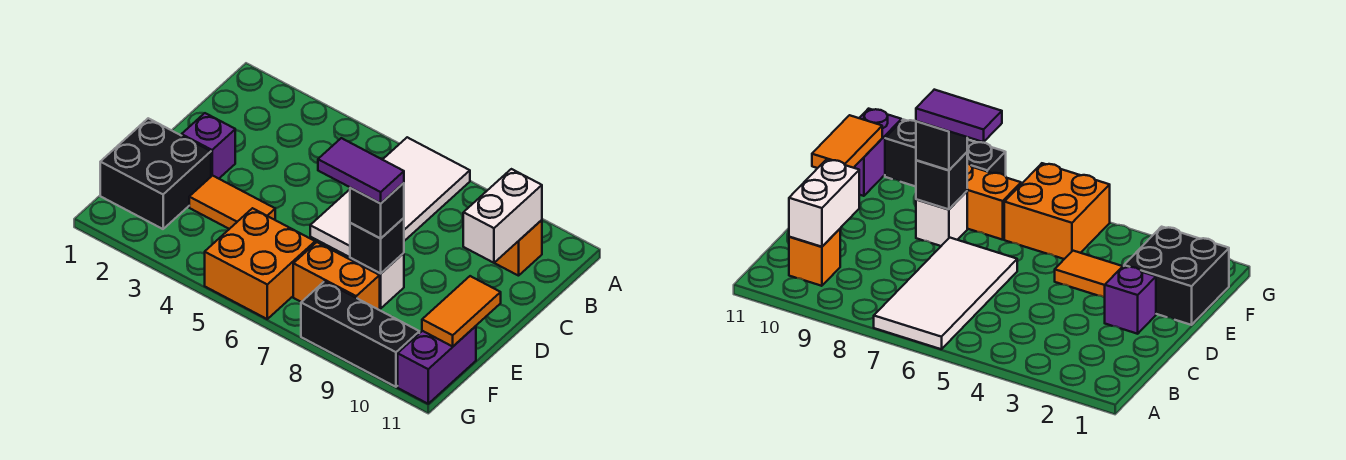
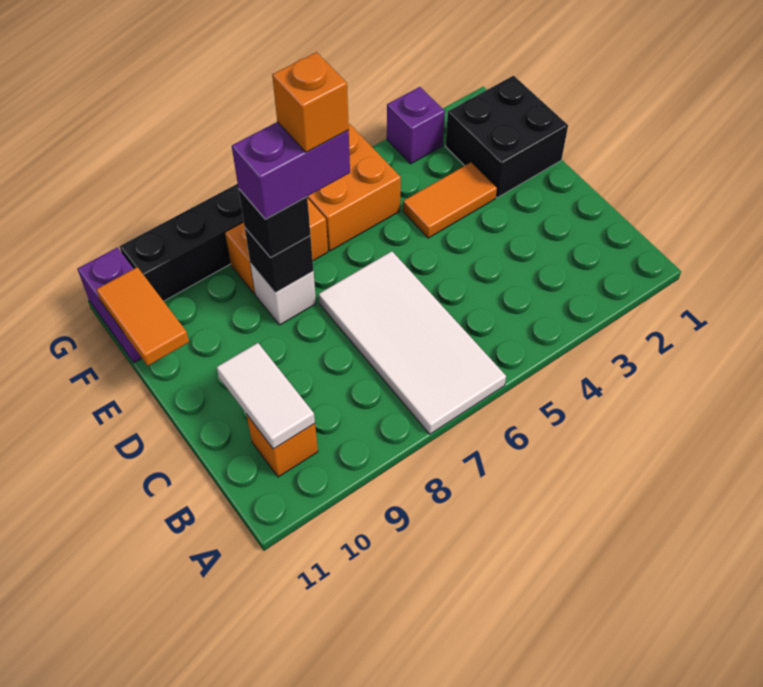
white brick B10:C10 level 2 -> white tile B10:C10 level 2
purple brick D2 level 1 -> purple brick G3 level 1
purple tile E7:E8 level 4 -> purple brick E7:E8 level 4
none -> orange brick E7 level 5

